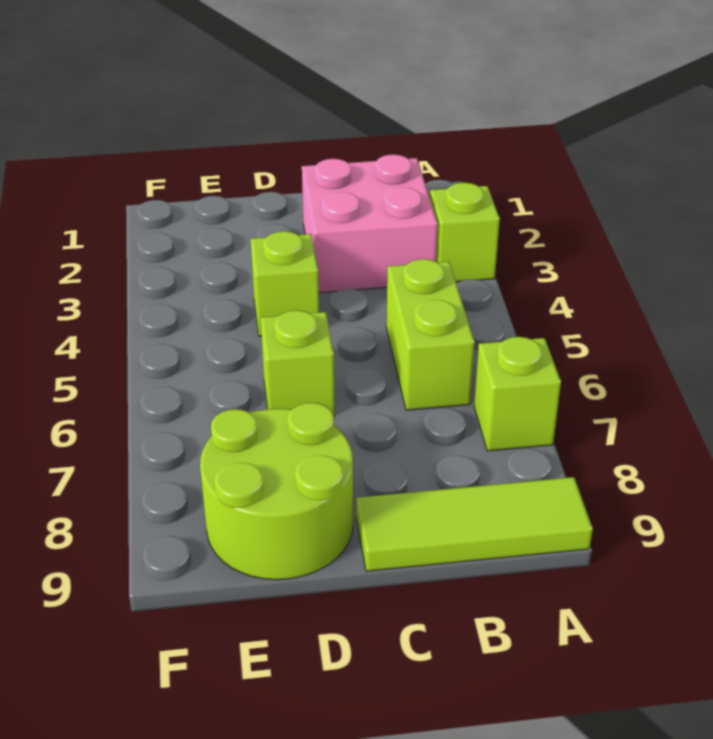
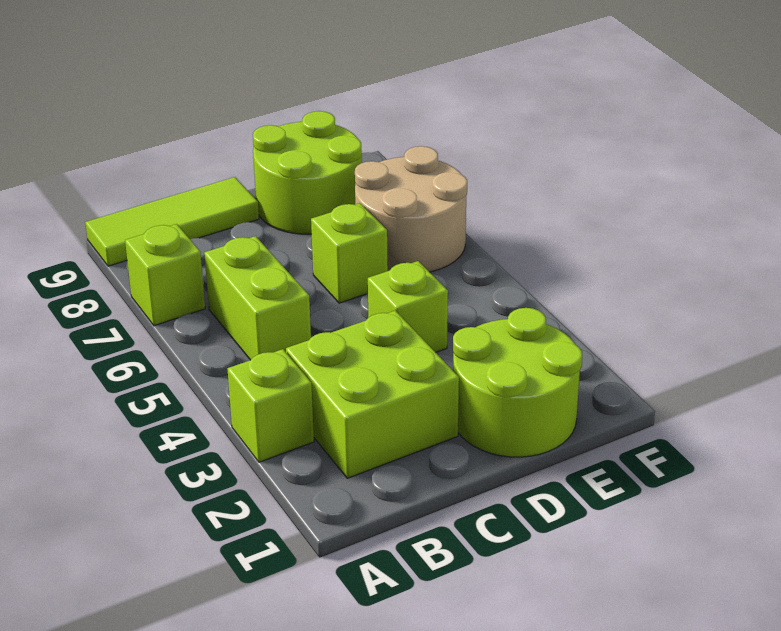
pink brick B2:C3 level 1 -> lime brick B2:C3 level 1
none -> lime round brick D1:E2 level 1
none -> tan round brick E6:F7 level 1

